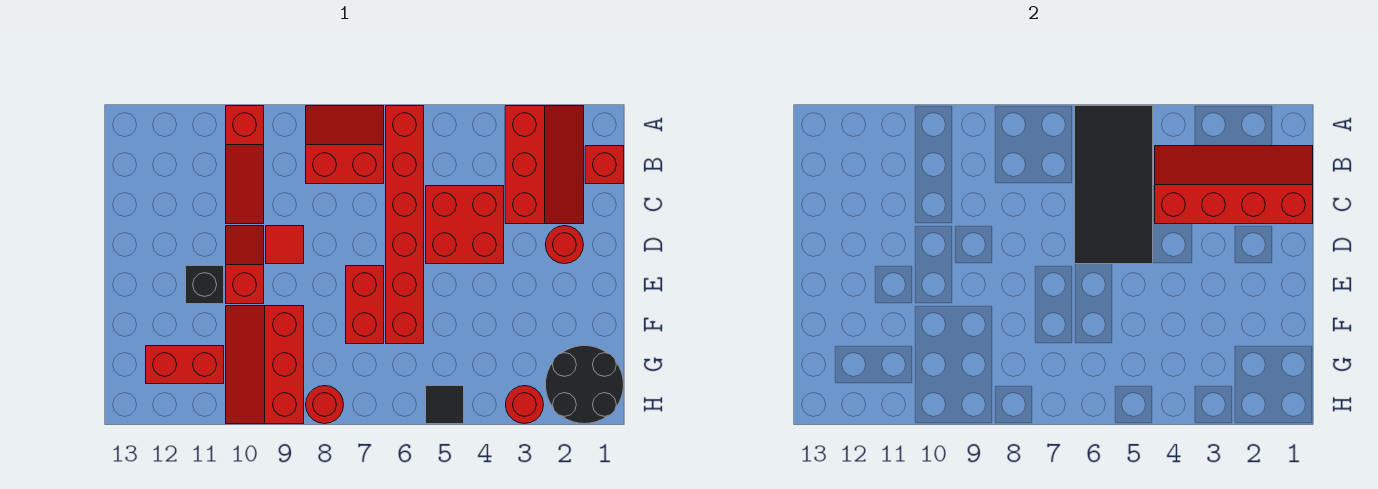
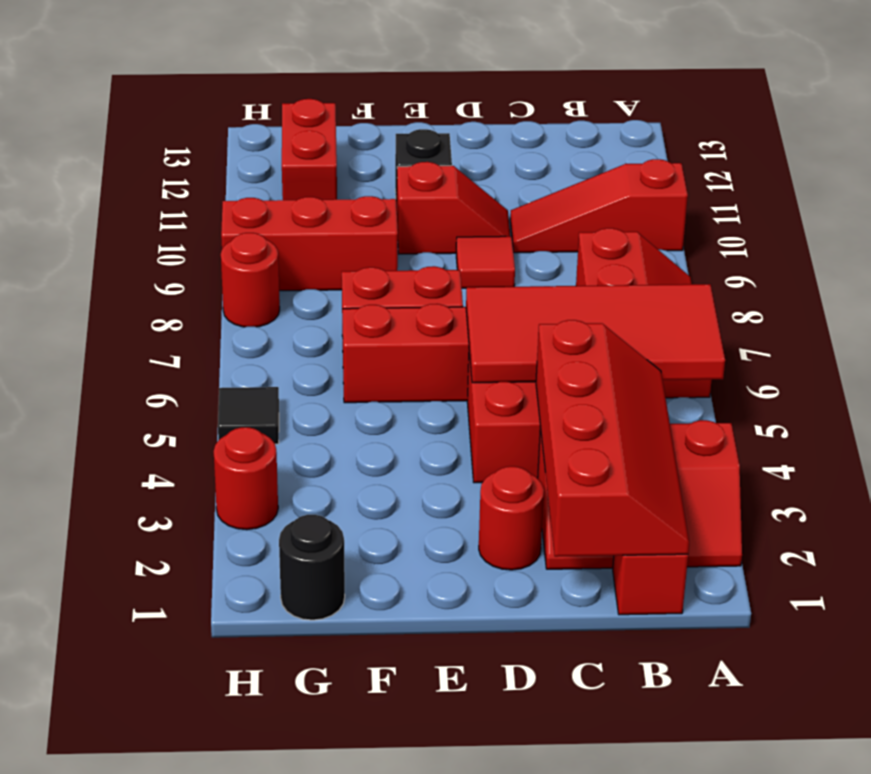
black tile A5:D6 level 2 -> red tile A5:D6 level 2
black round brick G1:H2 level 1 -> black round brick G1 level 1

